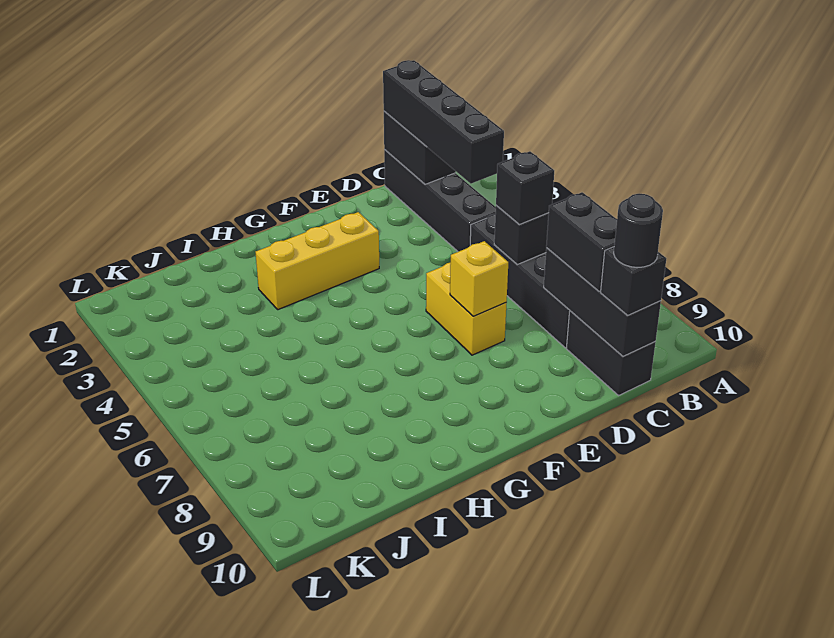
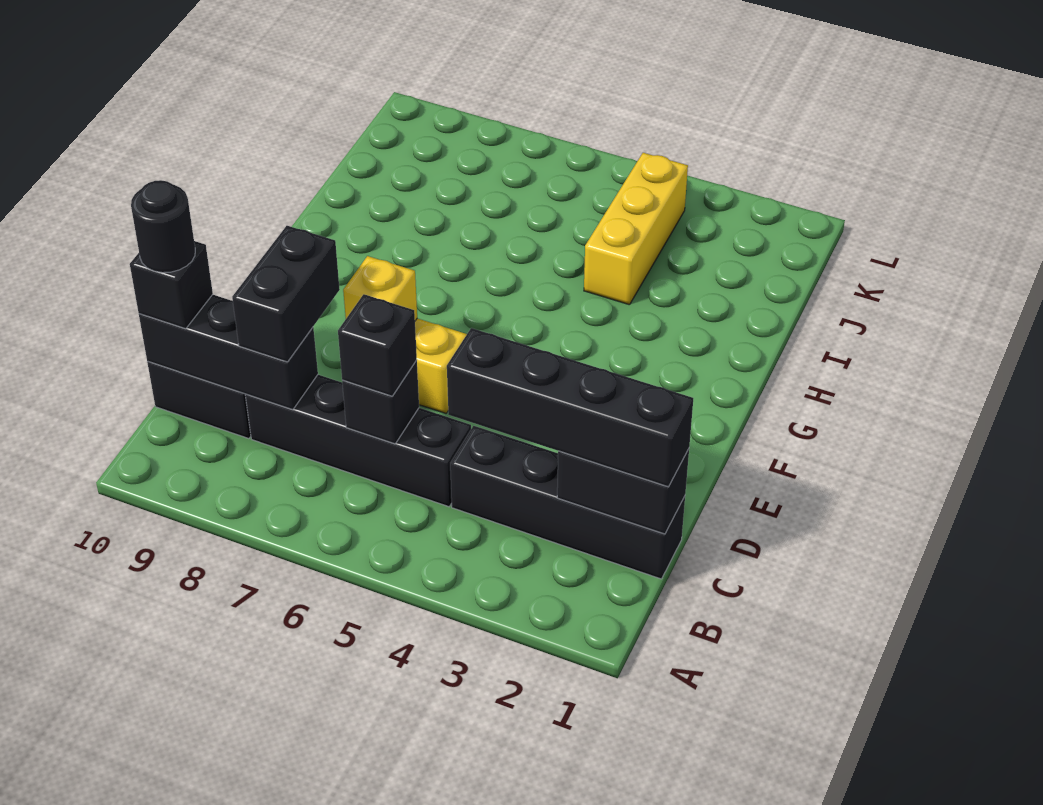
black brick C8:C9 level 3 -> black brick C8:D8 level 3
yellow brick F3:H3 level 1 -> yellow brick I4:K4 level 1

